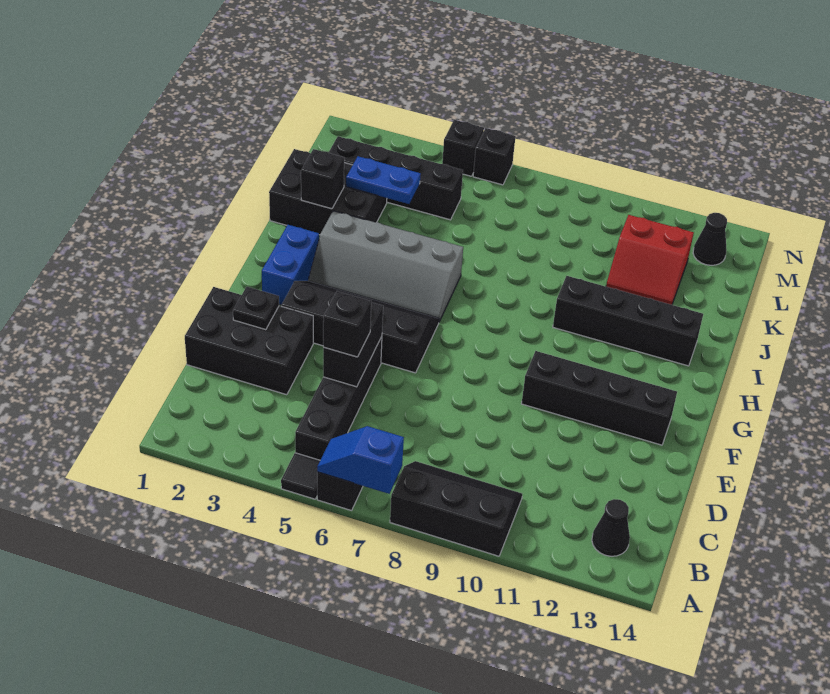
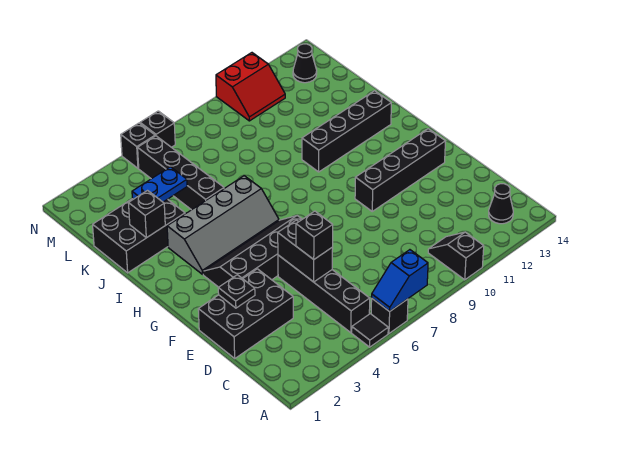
black slope A8:B10 level 1 top A -> black slope A10:B10 level 1 top A
blue brick G2:H2 level 1 -> none
red slope K11:L12 level 1 top L -> red slope M10:N11 level 1 top N
black brick L2:L5 level 1 -> black brick J5:M5 level 1

